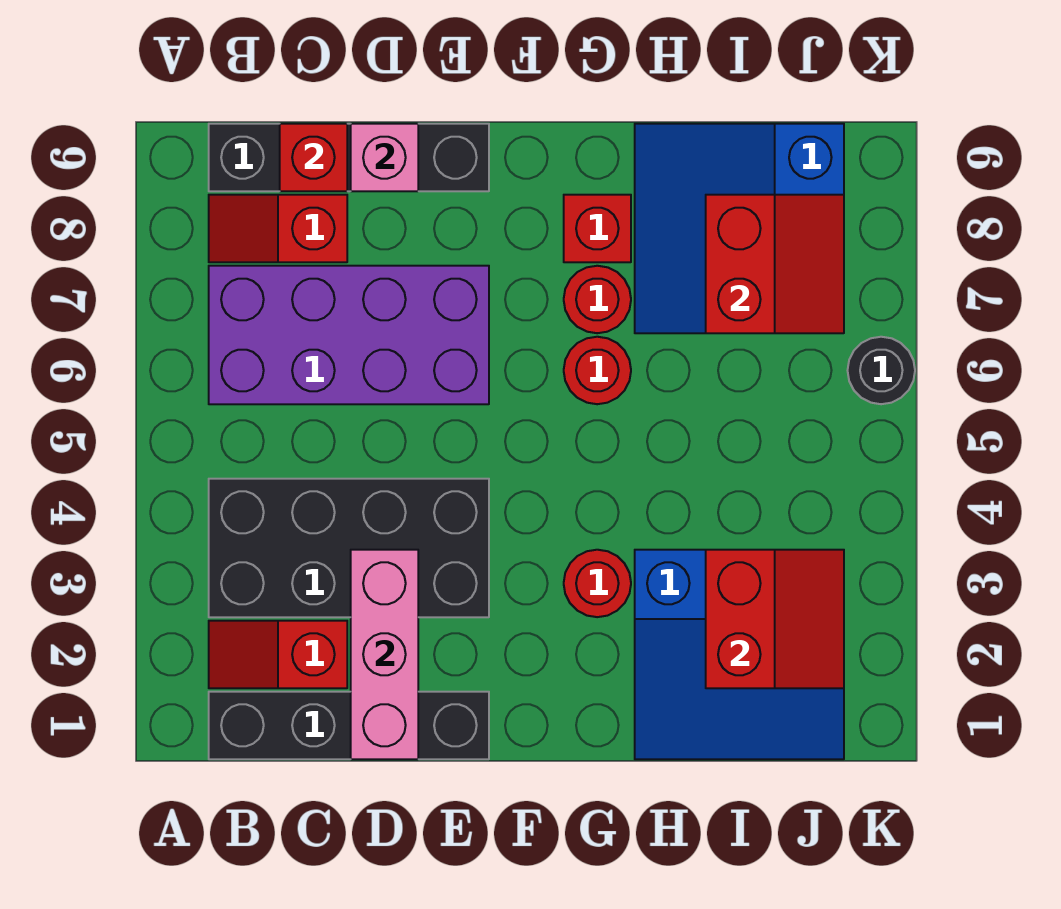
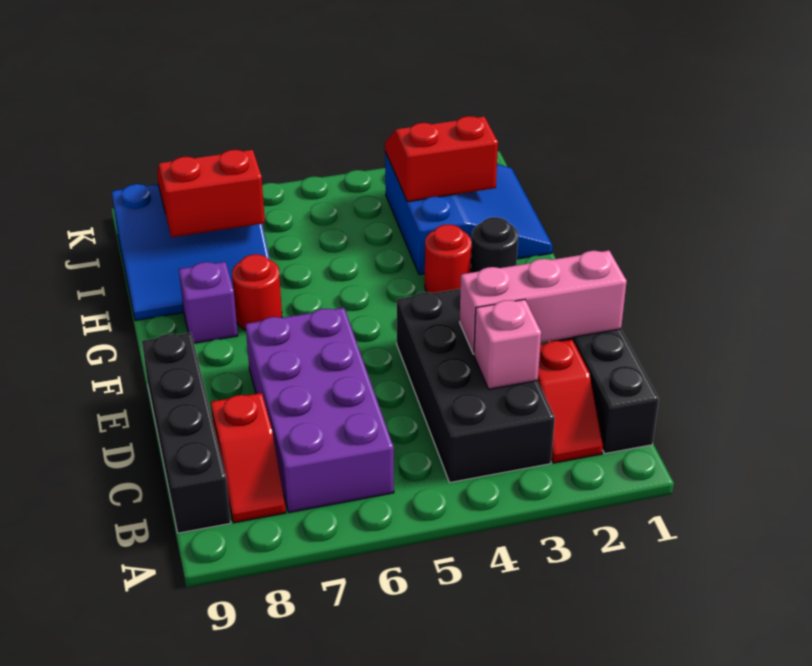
red brick C9 level 2 -> none
pink brick D9 level 2 -> pink brick C3 level 2
red round brick G6 level 1 -> none
red brick G8 level 1 -> purple brick G8 level 1
black round brick K6 level 1 -> black round brick G2 level 1

